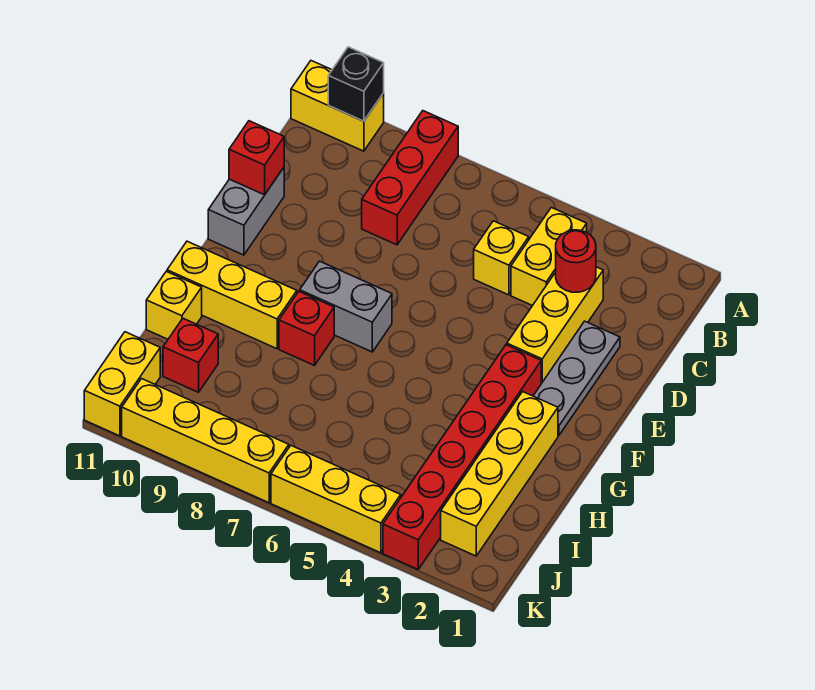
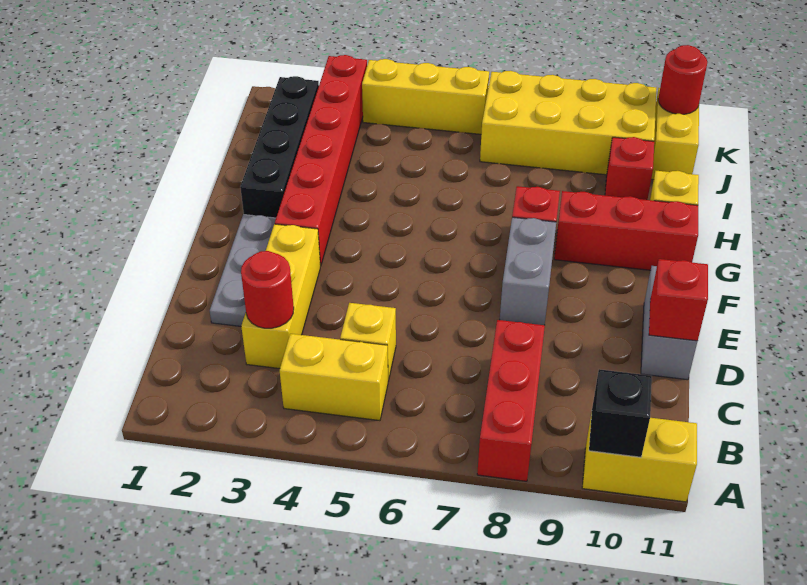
yellow brick B4:C4 level 1 -> yellow brick B4:B5 level 1
grey brick F7:F8 level 1 -> grey brick E8:F8 level 1
yellow brick G2:J2 level 1 -> black brick G2:J2 level 1
yellow brick G9:G11 level 1 -> red brick G9:G11 level 1
yellow brick K7:K10 level 1 -> yellow brick J7:K10 level 1
none -> red round brick K11 level 2

